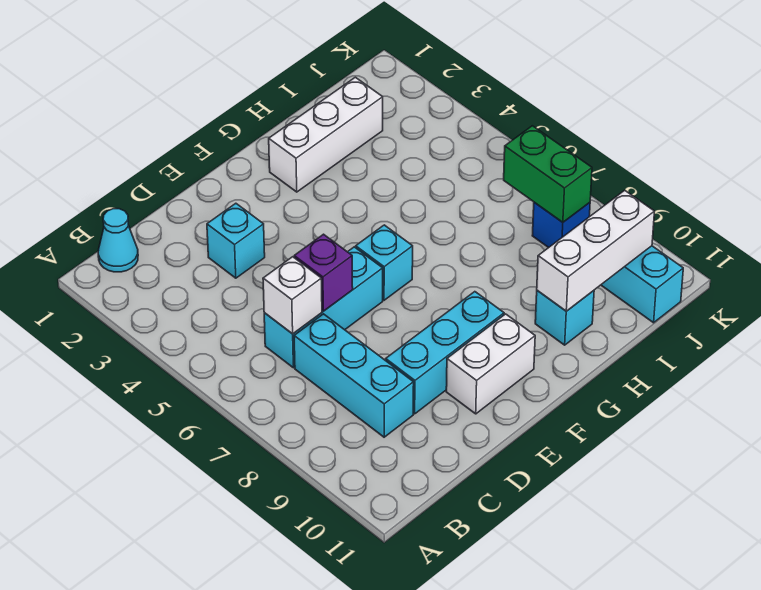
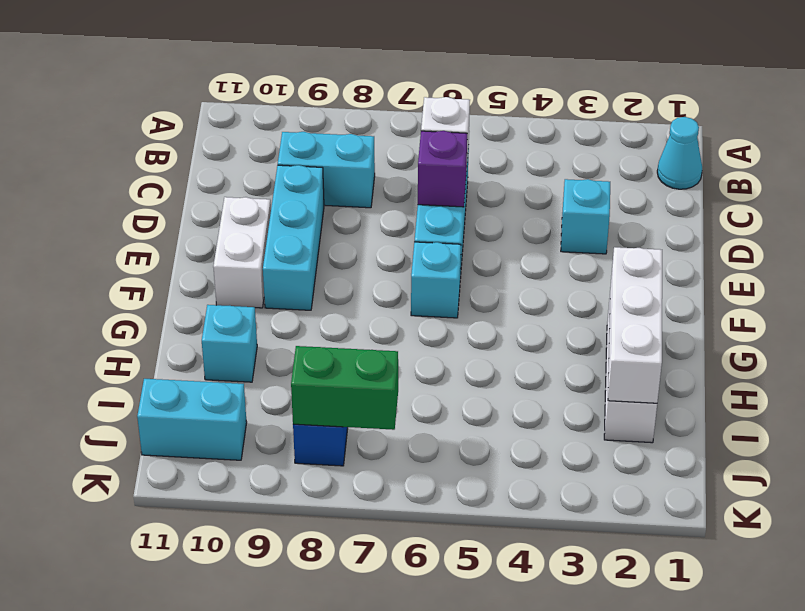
cyan brick C7:C9 level 1 -> cyan brick C8:C9 level 1
white brick H10:J10 level 2 -> white brick G2:I2 level 2

